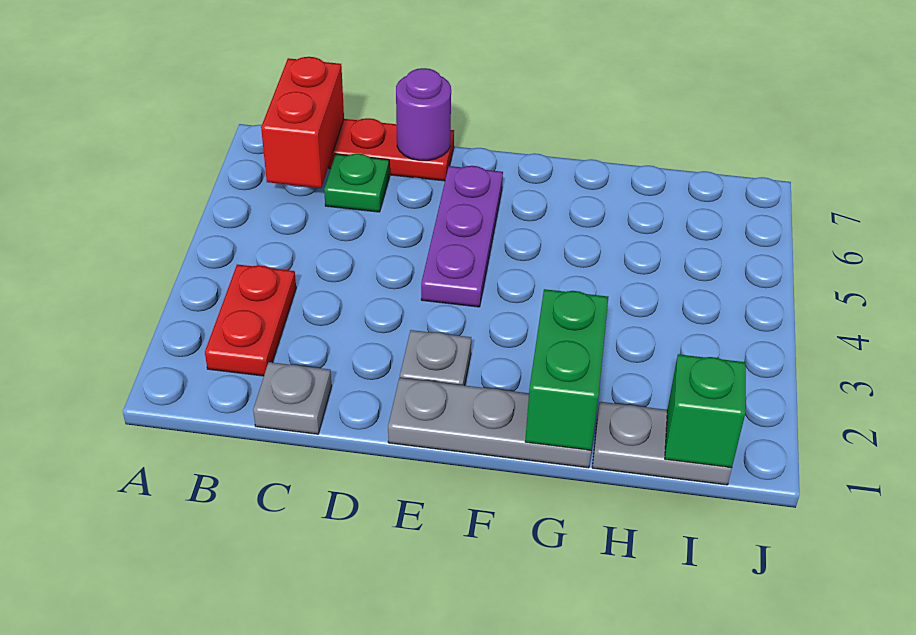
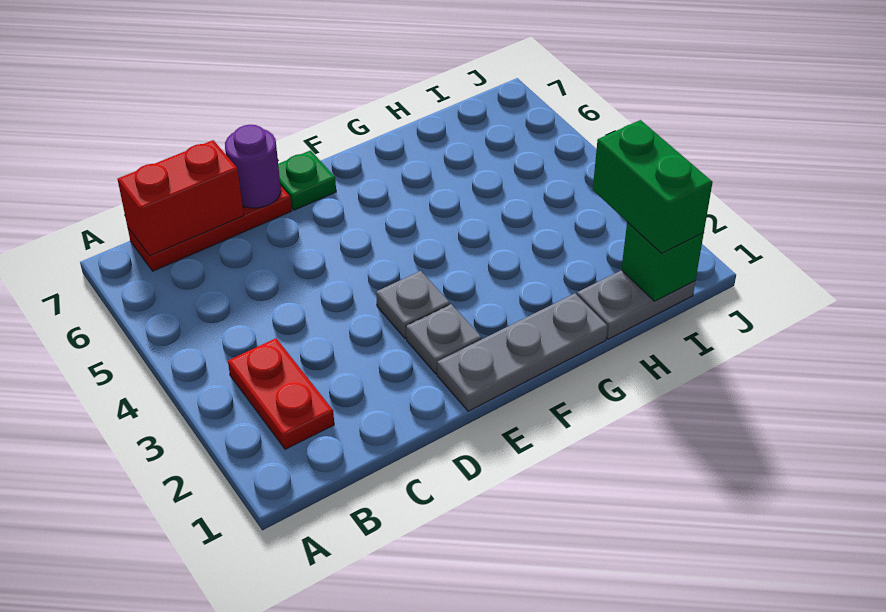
red brick B6:B7 level 2 -> red brick B7:C7 level 2
grey plate C1 level 1 -> grey plate E3 level 1
green plate C6 level 1 -> green plate E7 level 1
purple plate E4:E6 level 1 -> none
green brick G1:G2 level 2 -> green brick I1:I2 level 3

